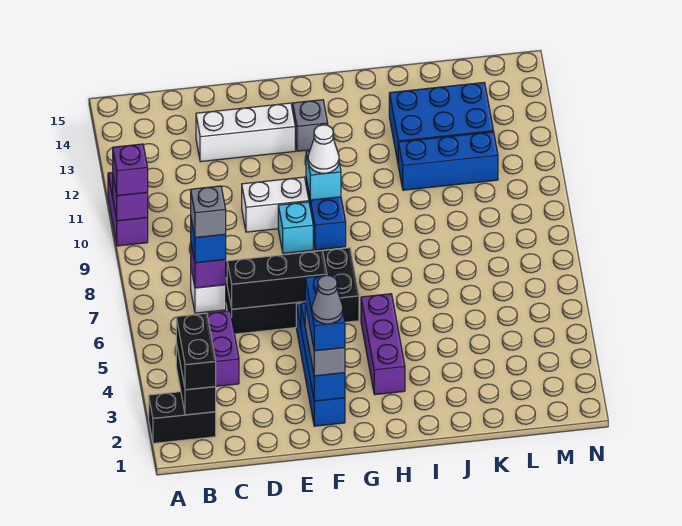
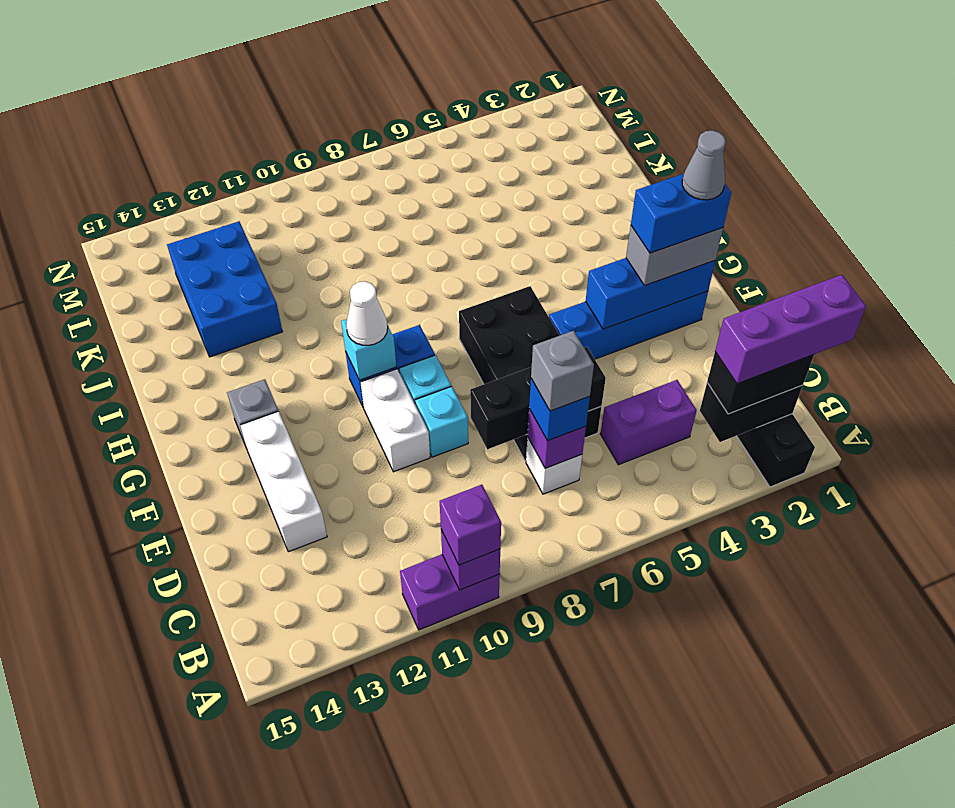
black brick D6:F6 level 2 -> black brick D6:D8 level 2
none -> cyan brick E9 level 1
purple brick H3:H5 level 1 -> purple brick B1:B3 level 4
blue brick J11:L11 level 1 -> none

